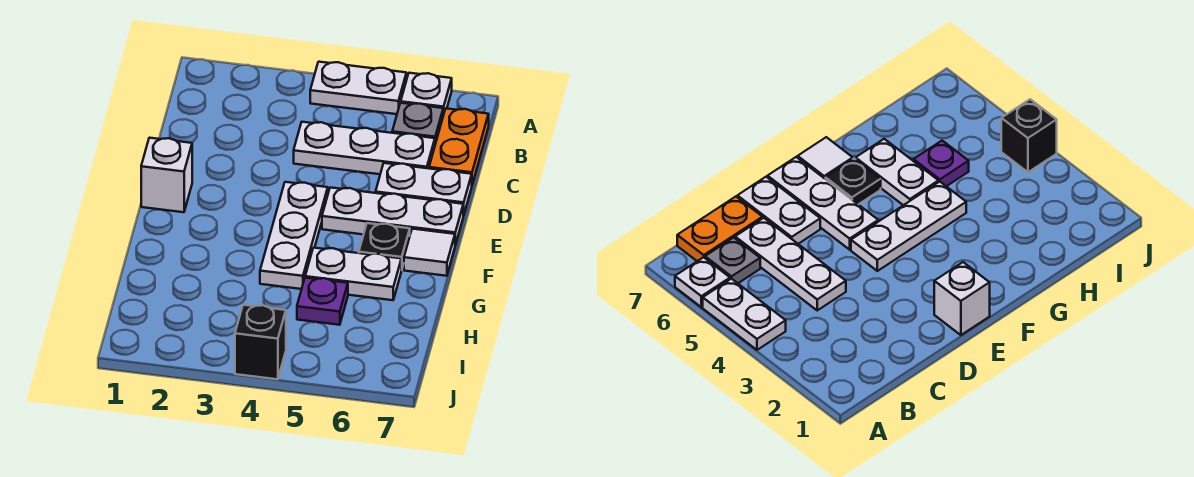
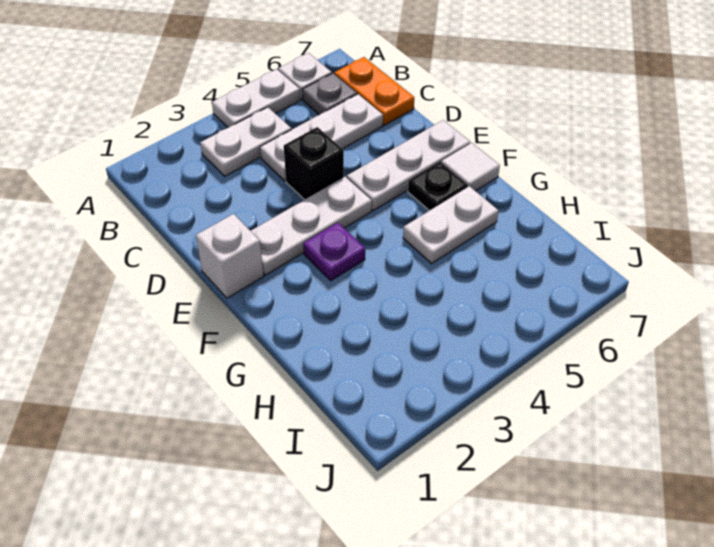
white plate D6:D7 level 1 -> white plate B3:B4 level 1
white plate E4:G4 level 1 -> white plate E2:E4 level 1
purple plate H5 level 1 -> purple plate F3 level 1
black brick J4 level 1 -> black brick D4 level 1

